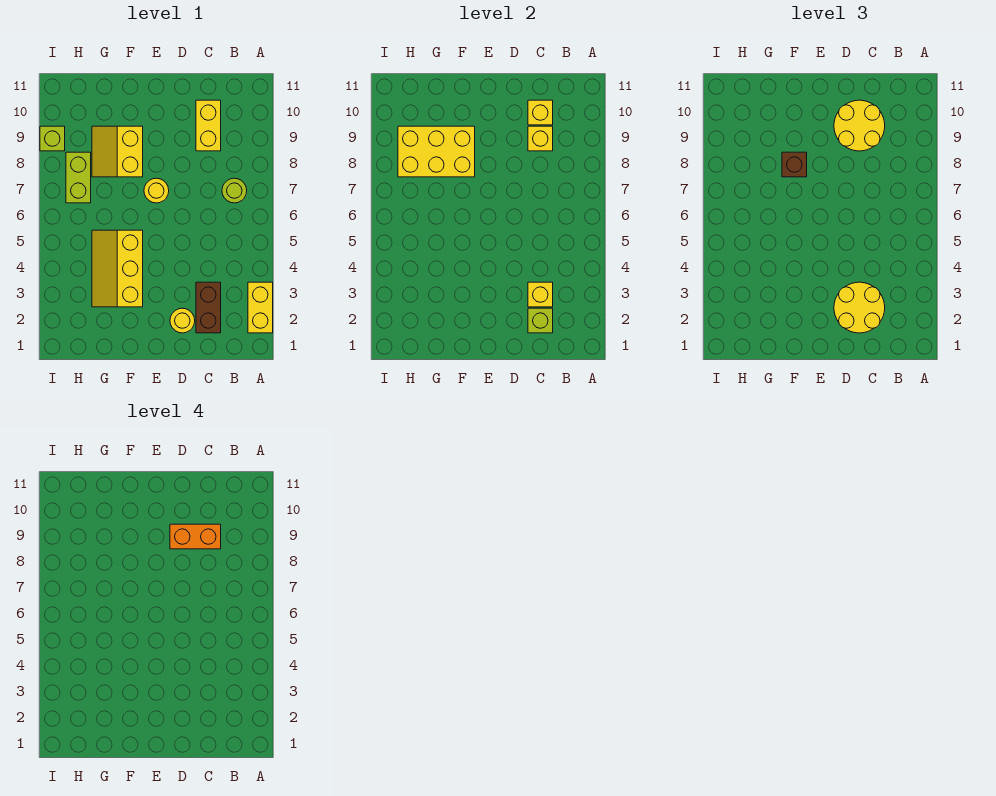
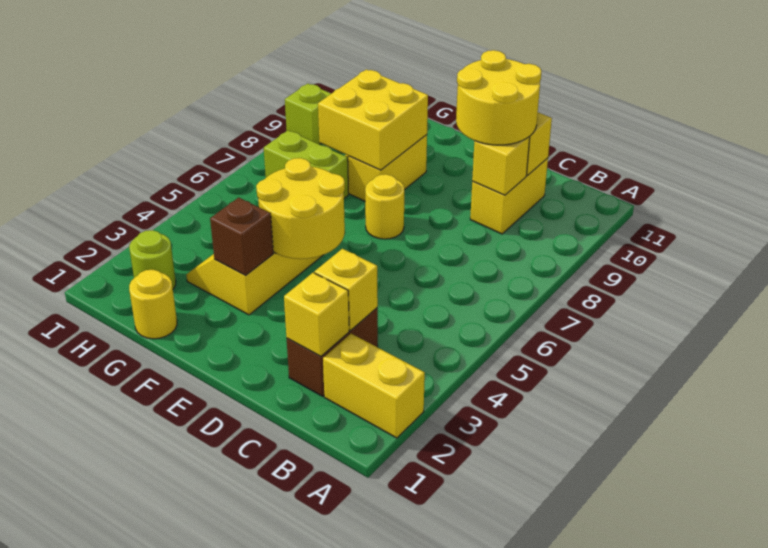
yellow brick A2:A3 level 1 -> yellow brick A2:B2 level 1
lime round brick B7 level 1 -> lime round brick H2 level 1
lime brick C2 level 2 -> yellow brick C2 level 2
yellow round brick C2:D3 level 3 -> yellow round brick E4:F5 level 2
orange brick C9:D9 level 4 -> none
yellow round brick D2 level 1 -> yellow round brick G1 level 1
yellow brick F8:H9 level 2 -> yellow brick F8:G9 level 2
brown brick F8 level 3 -> brown brick F3 level 2
lime brick H7:H8 level 1 -> lime brick G7:H7 level 1

